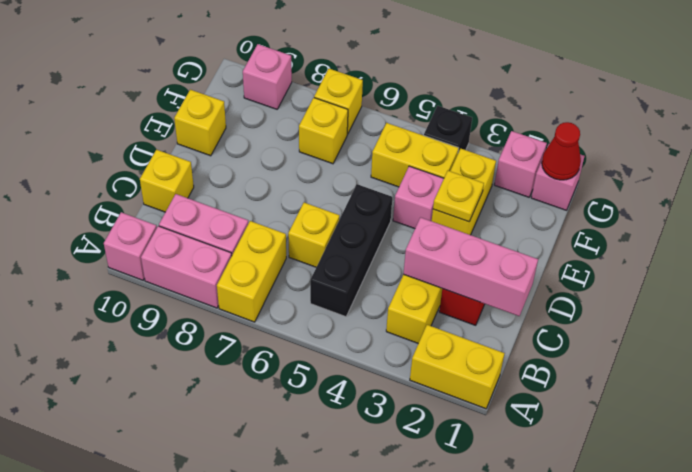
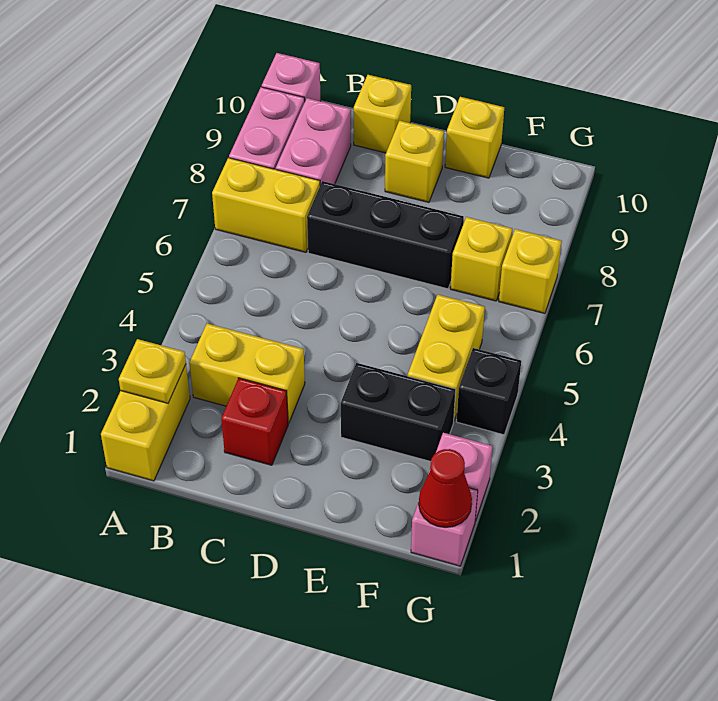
black brick B5:D5 level 1 -> black brick C7:E7 level 1
pink brick C1:C3 level 2 -> none
yellow brick C6 level 1 -> yellow brick D9 level 1
yellow brick E3:F3 level 1 -> black brick E3:F3 level 1
yellow plate E3 level 2 -> yellow plate A2 level 2
pink brick E4 level 1 -> none
pink brick G9 level 1 -> none

